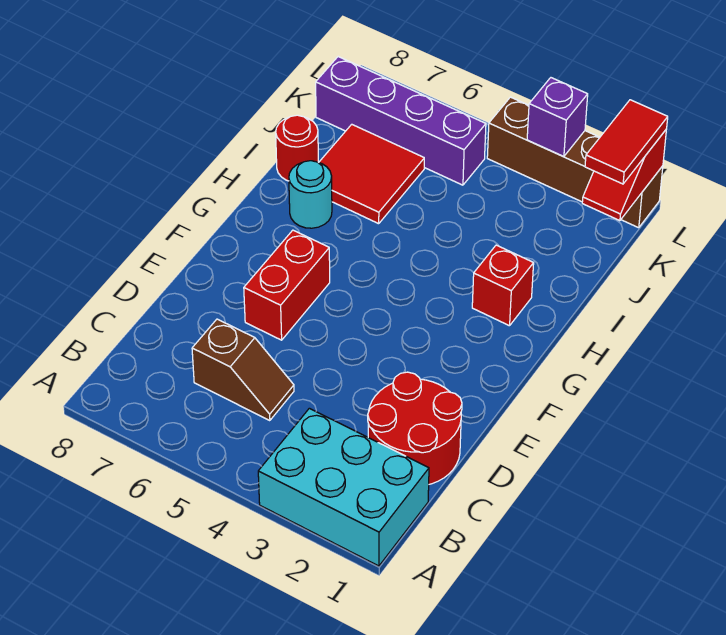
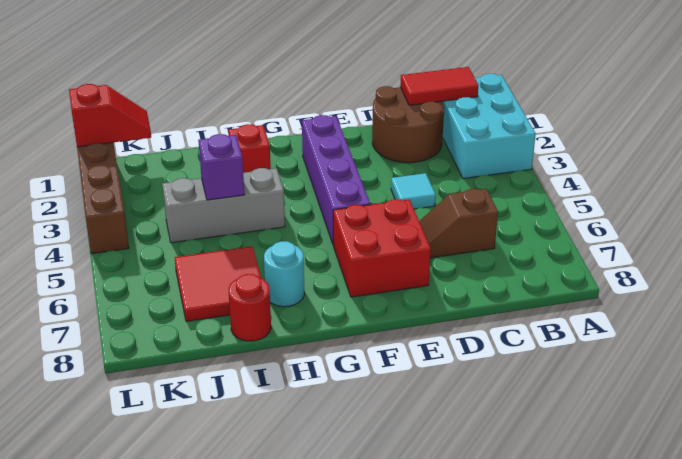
red round brick C1:D2 level 1 -> brown round brick C1:D2 level 1
brown slope C5:C6 level 1 top 6 -> brown slope C6:D6 level 1 top C
none -> cyan tile D4 level 1
red brick E6:F6 level 1 -> red brick E6:F7 level 1
none -> grey brick H4:J4 level 1
red tile K1:L1 level 3 -> red tile B1:C1 level 2
purple brick K5:K8 level 1 -> purple brick F2:F5 level 1
purple brick L3 level 2 -> purple brick I4 level 2

